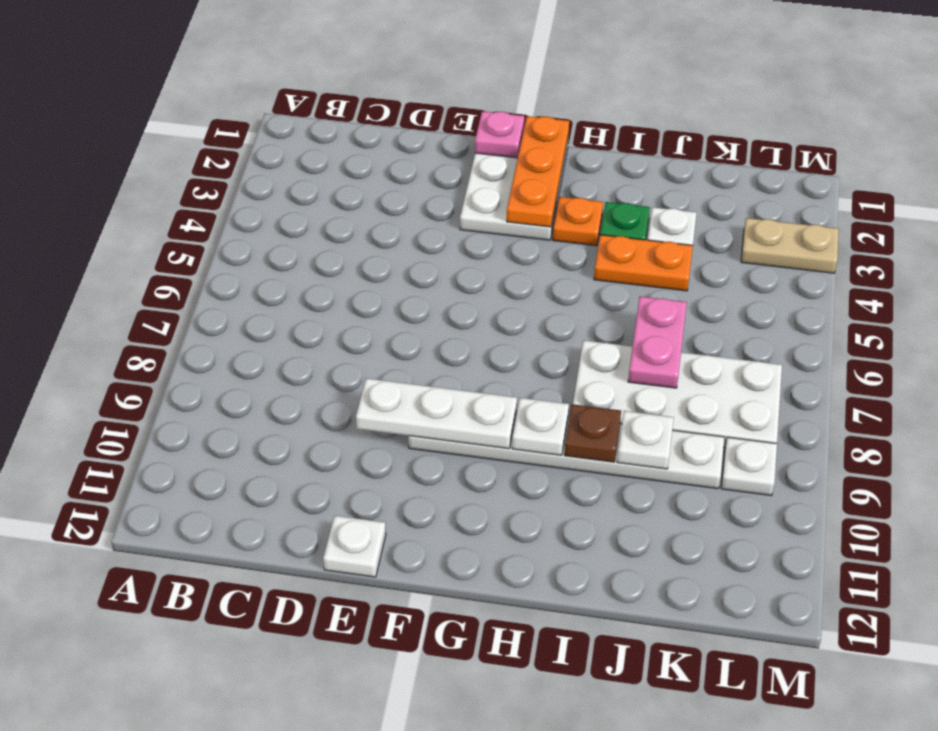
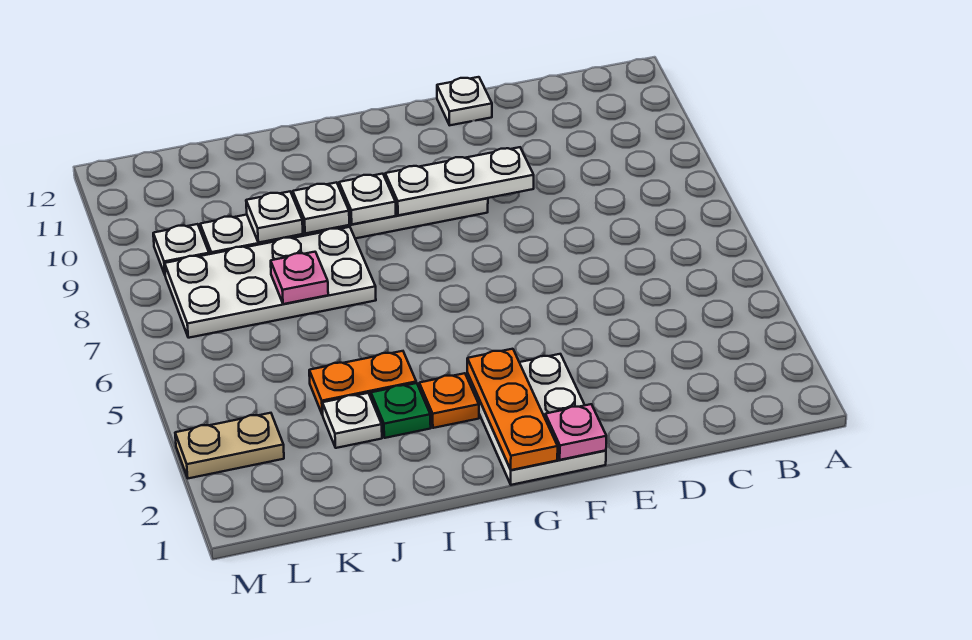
brown plate I9 level 2 -> white plate I9 level 2
pink plate J6:J7 level 2 -> pink plate J7 level 2

